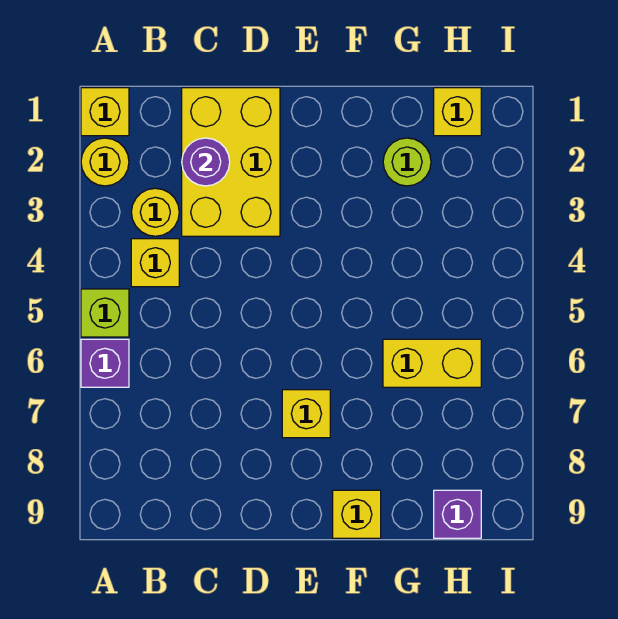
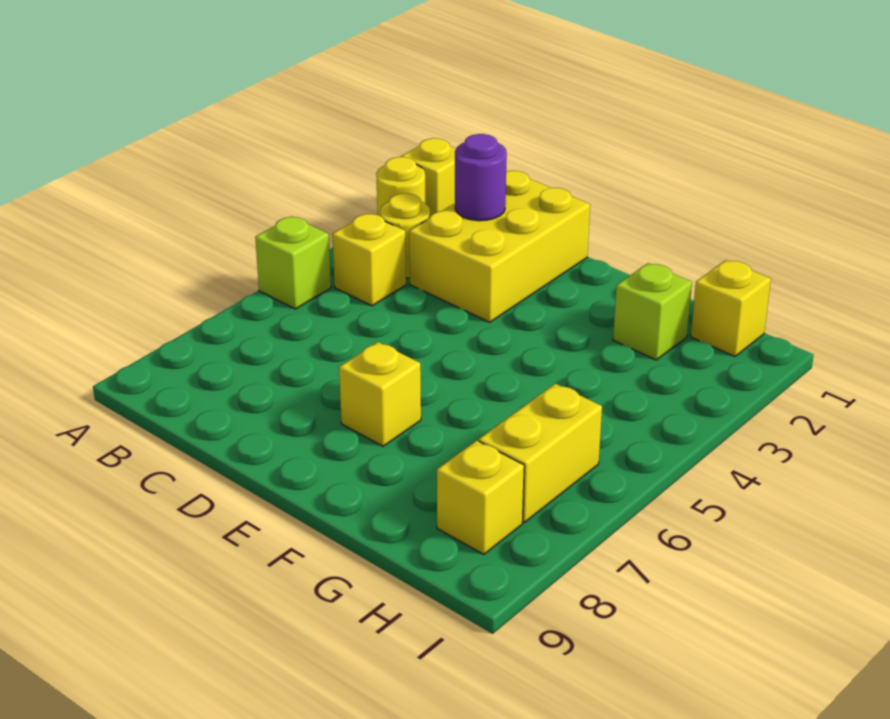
purple brick A6 level 1 -> none
yellow brick F9 level 1 -> yellow brick H8 level 1
lime round brick G2 level 1 -> lime brick G2 level 1
yellow brick G6:H6 level 1 -> yellow brick H6:H7 level 1
purple brick H9 level 1 -> none

